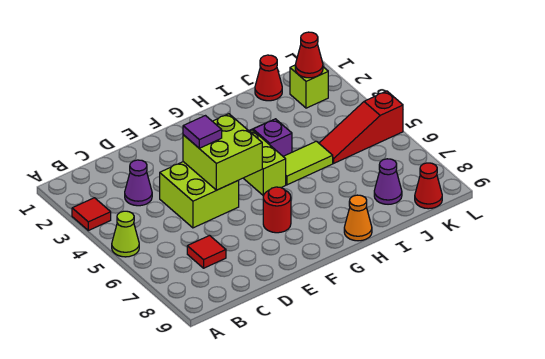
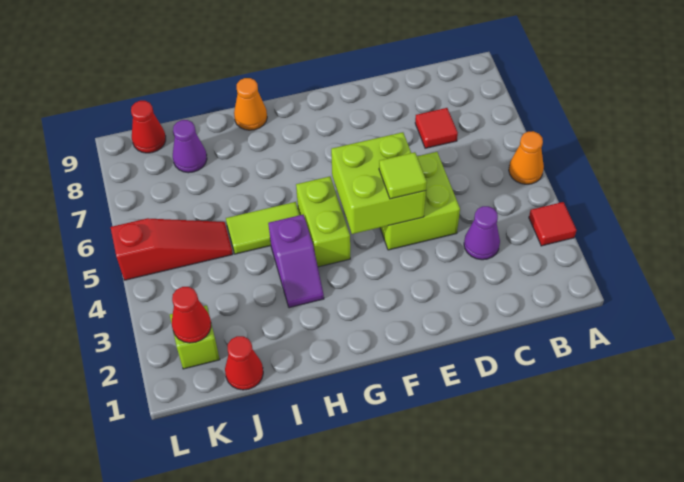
lime cone A5 level 1 -> orange cone A5 level 1
purple tile E4 level 3 -> lime tile E4 level 3
red round brick F7 level 1 -> none

